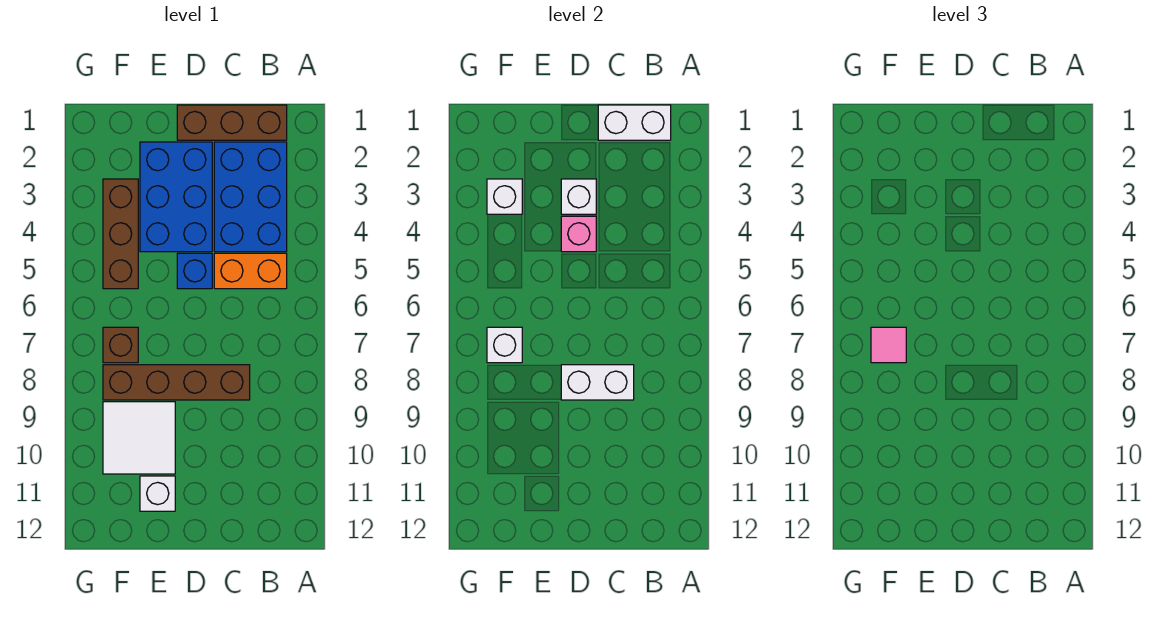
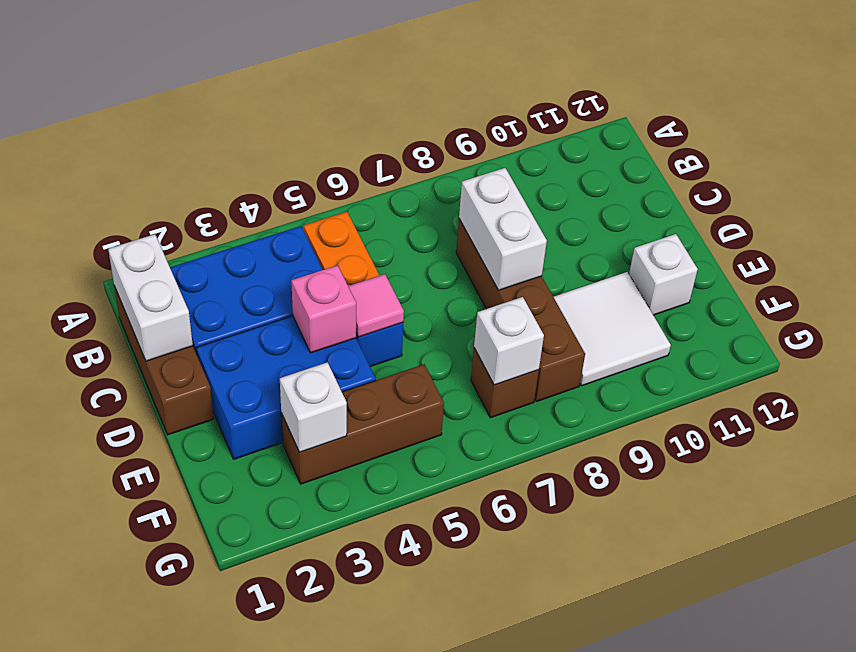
white brick D3 level 2 -> none
pink tile F7 level 3 -> pink tile D5 level 2

